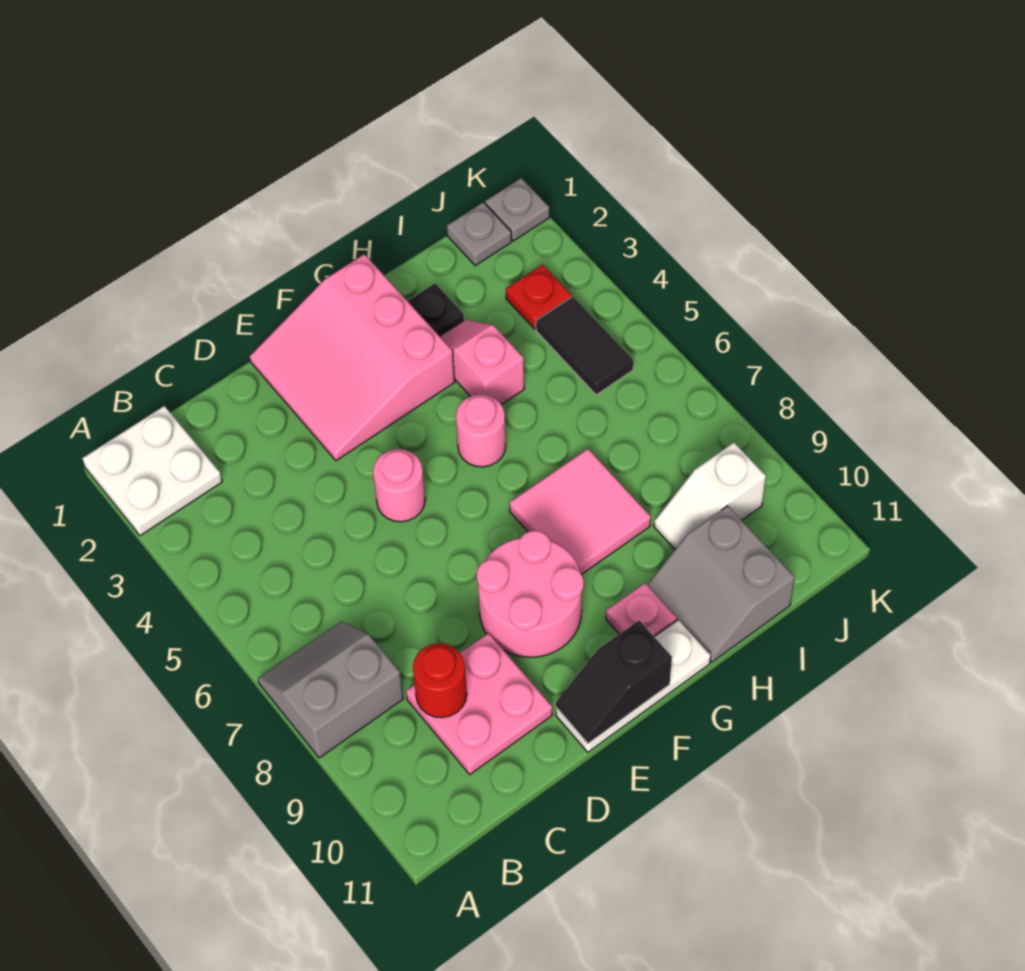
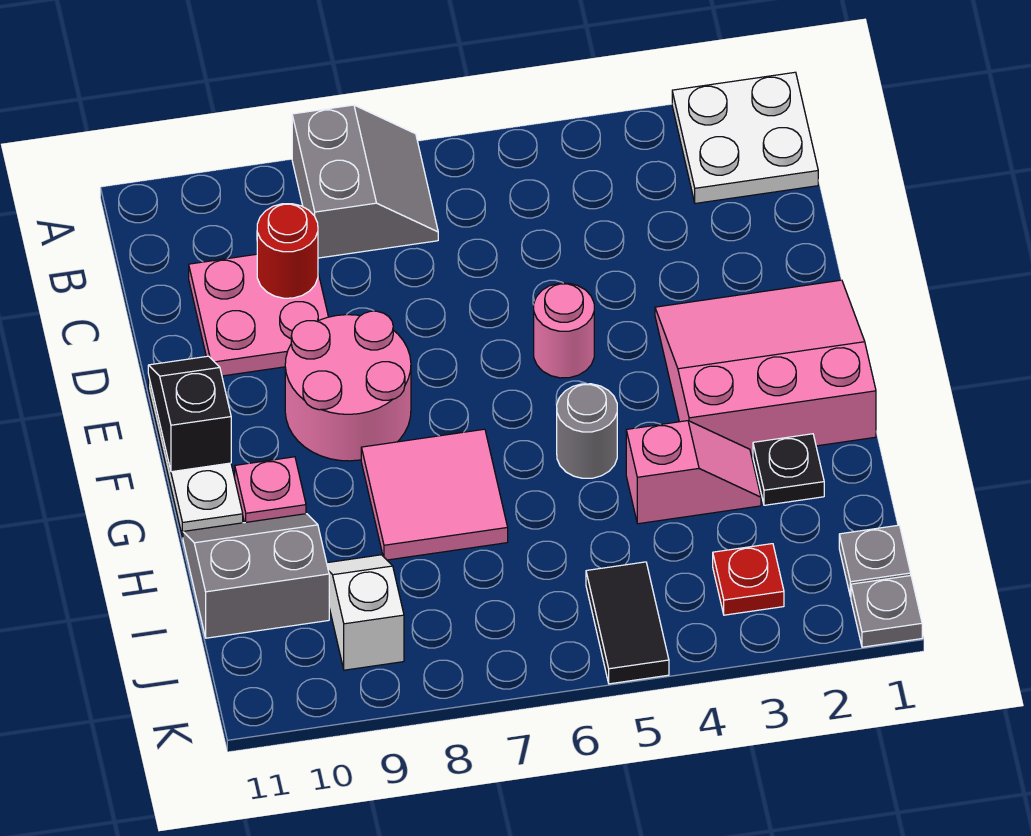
pink round brick G5 level 1 -> grey round brick G5 level 1
black tile J4:J5 level 1 -> black tile J5:K5 level 1

